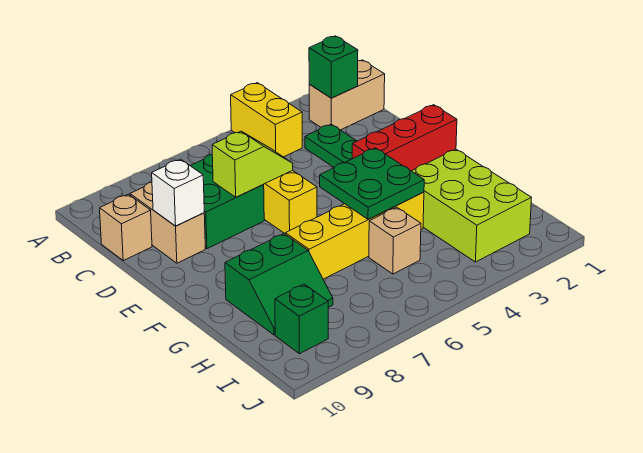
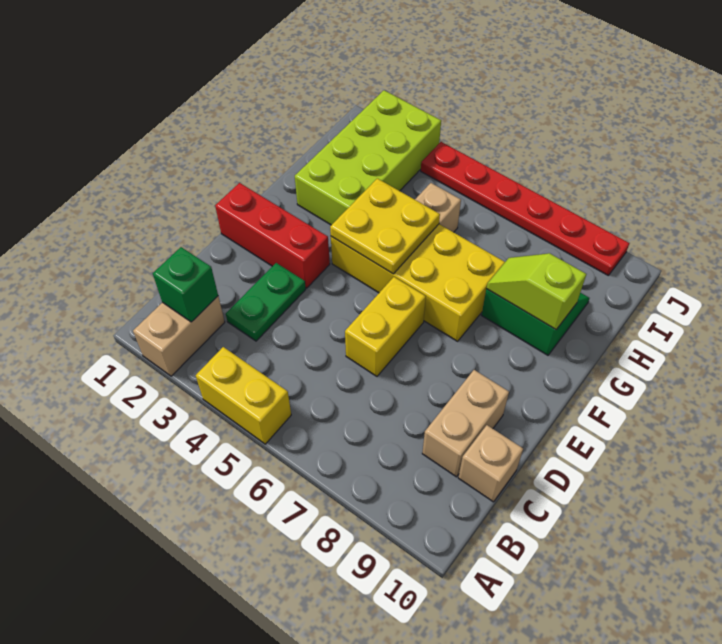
yellow brick A4:B4 level 1 -> yellow brick A4:A5 level 1
tan brick B1:B2 level 1 -> tan brick A2:B2 level 1
green brick C7:D8 level 1 -> none
lime slope D6:D7 level 2 top 7 -> lime slope G8:G9 level 2 top 9
white brick D9 level 2 -> none
green plate F4:G5 level 2 -> yellow plate F4:G5 level 2
lime brick G2:I3 level 1 -> lime brick G2:J3 level 1
yellow brick G4:G7 level 1 -> yellow brick F4:G7 level 1
green brick I9 level 1 -> none
none -> red plate J4:J9 level 1

